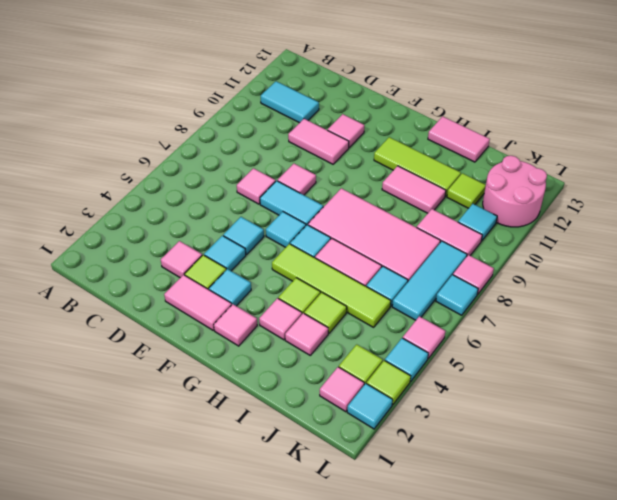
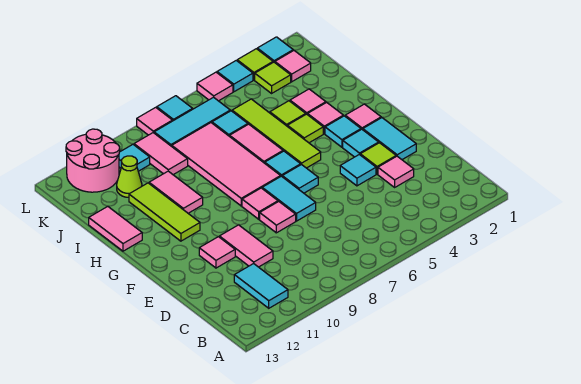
pink tile D7 level 1 -> pink tile F8 level 1
pink tile E2:F2 level 1 -> cyan tile E2:F2 level 1
cyan tile E5 level 1 -> cyan tile G3 level 1
lime tile J11 level 1 -> lime cone J11 level 1

